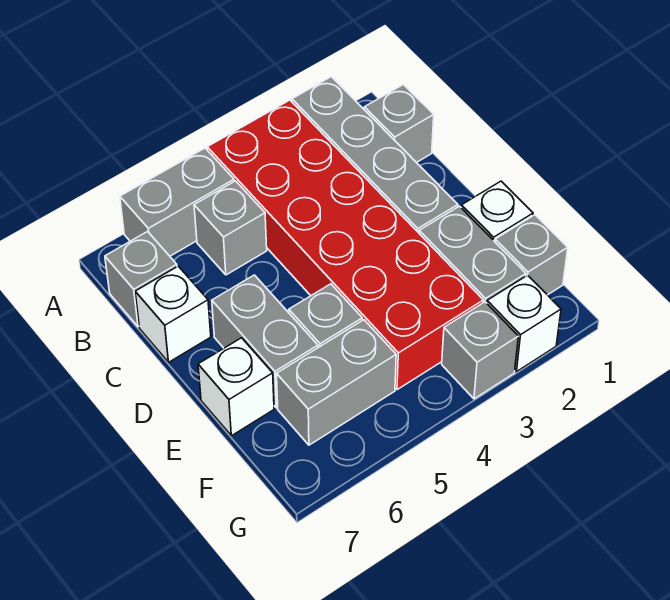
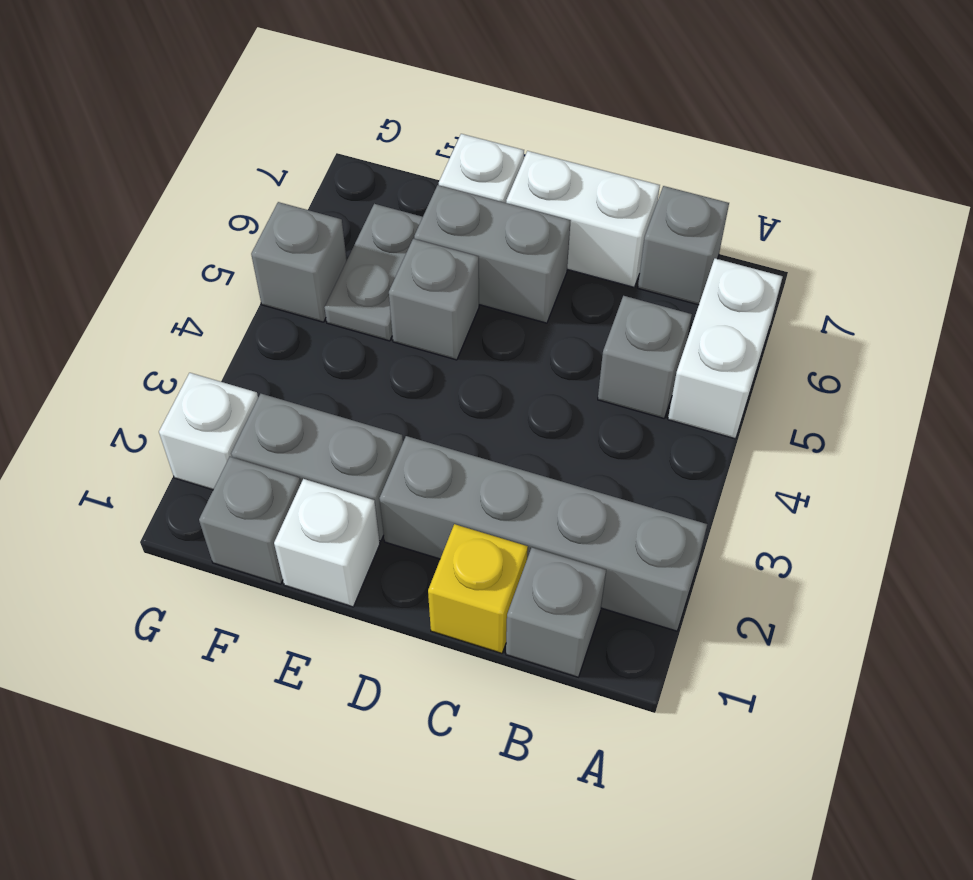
red brick A3:F4 level 1 -> none
grey brick A5:A6 level 1 -> white brick A5:A6 level 1
none -> yellow brick C1 level 1
white brick C7 level 1 -> white brick C7:D7 level 1
grey brick F5:F6 level 1 -> grey plate F5:F6 level 1
grey brick G3 level 1 -> grey brick G5 level 1

